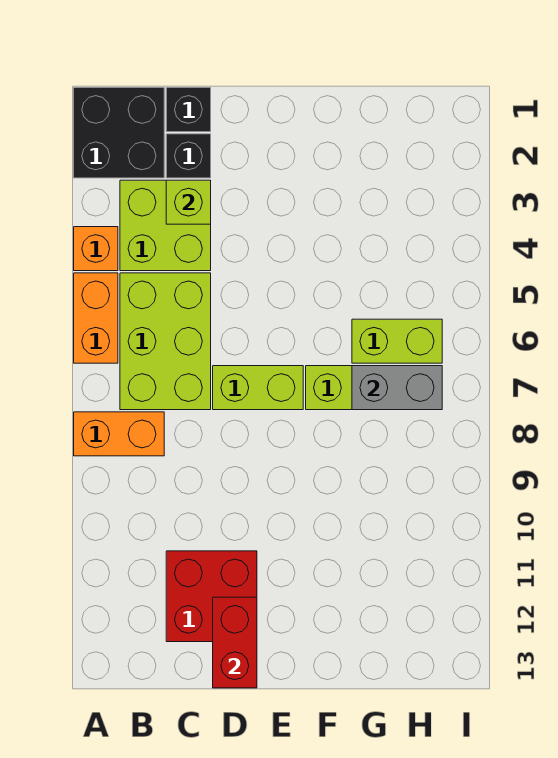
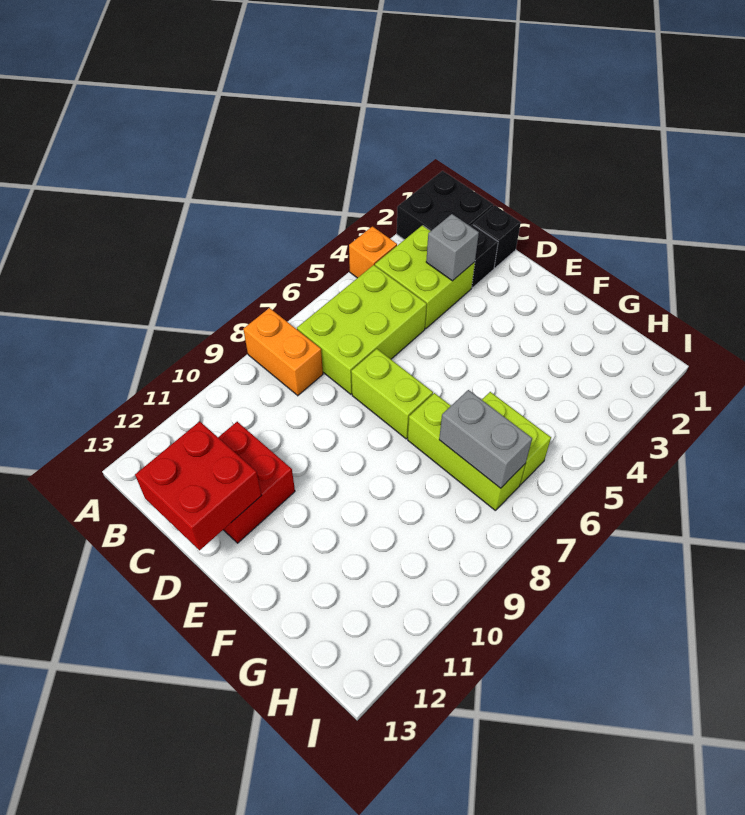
orange brick A5:A6 level 1 -> none
lime brick C3 level 2 -> grey brick C3 level 2
red brick D12:D13 level 2 -> red brick C12:D13 level 2

